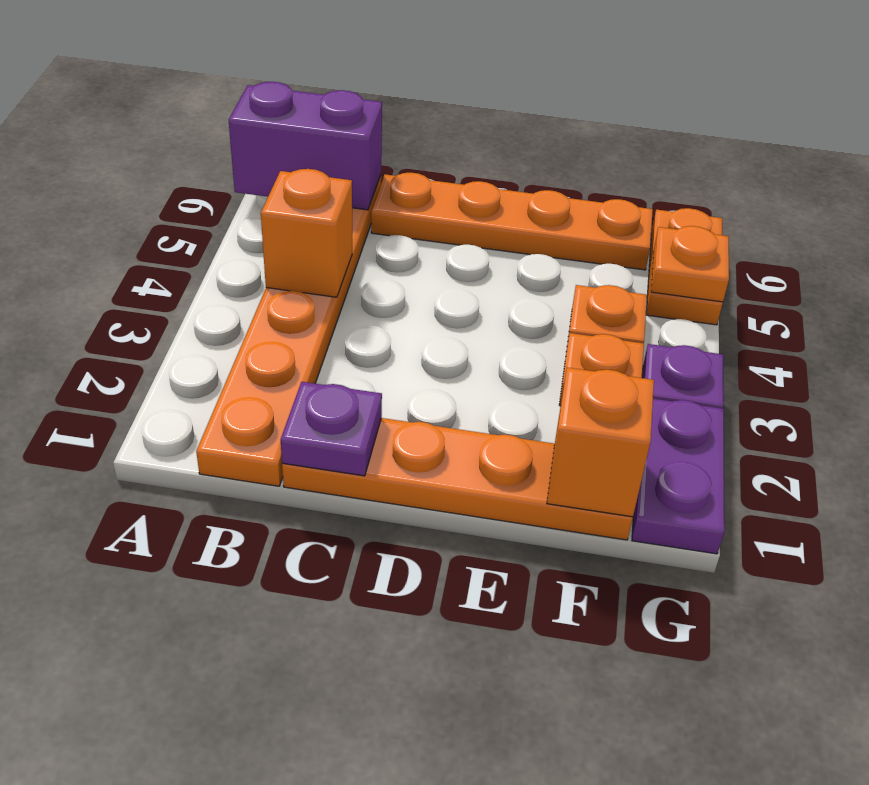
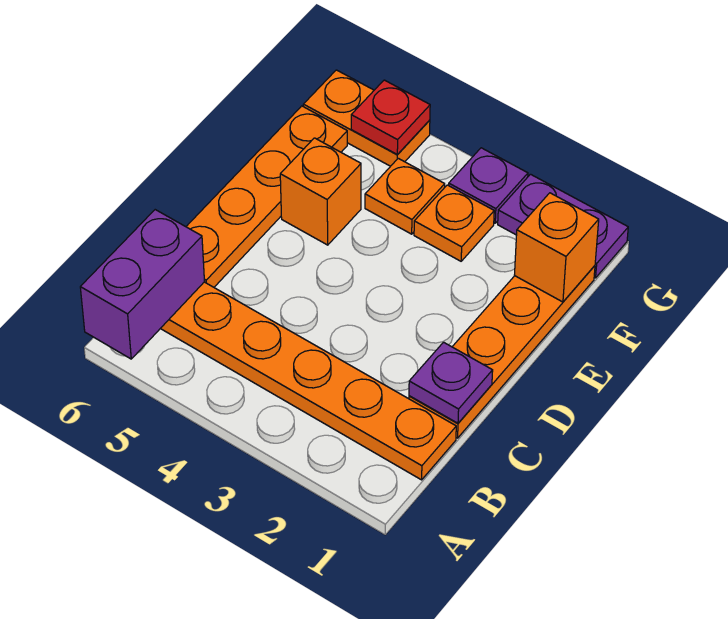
orange brick B4 level 2 -> orange brick E5 level 1
orange plate G5 level 2 -> red plate G5 level 2

